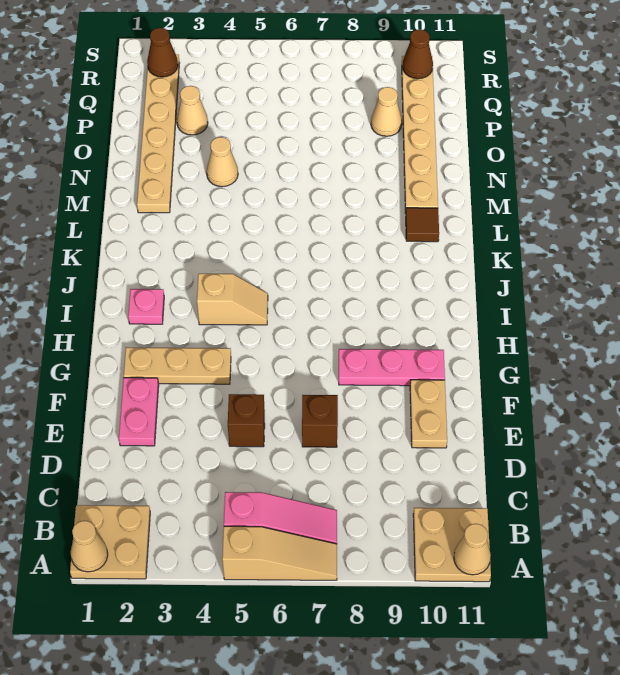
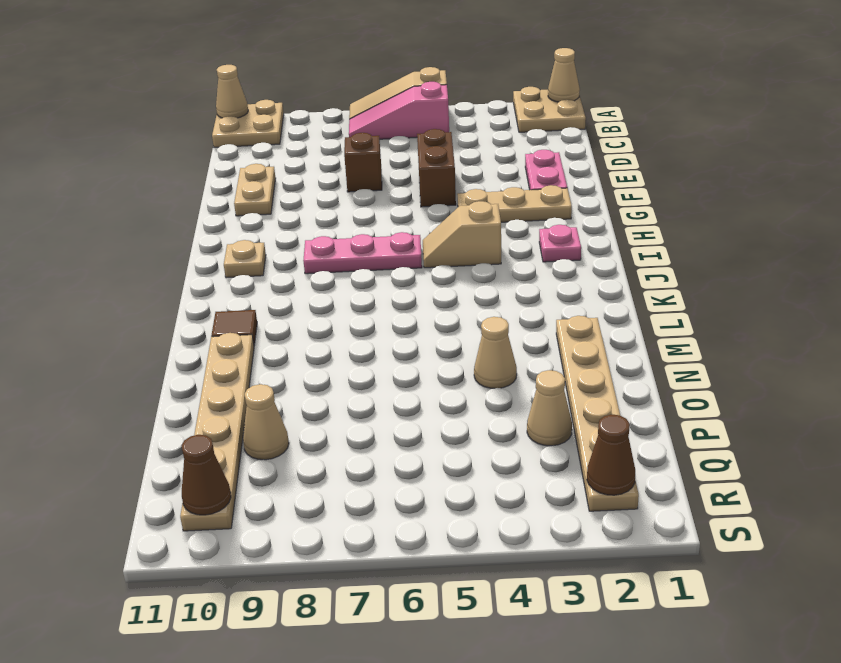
brown brick E5 level 1 -> brown brick E5:F5 level 1
pink plate G8:G10 level 1 -> pink plate I6:I8 level 1
none -> tan plate I10 level 1

